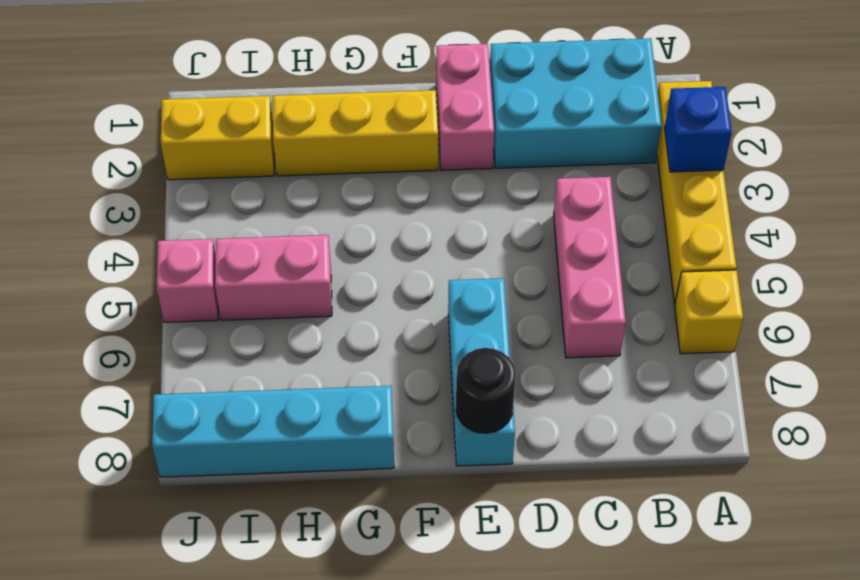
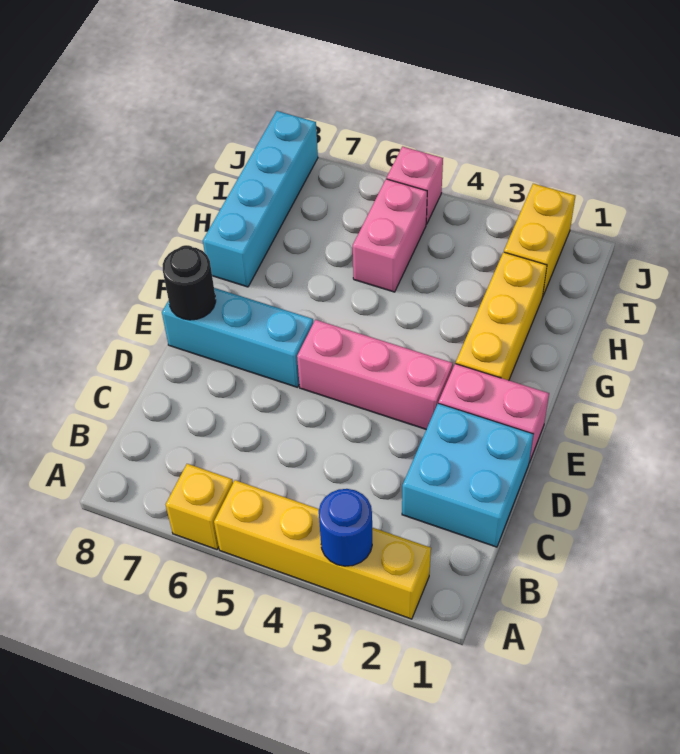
blue brick A3 level 2 -> blue round brick A3 level 2
cyan brick B1:D2 level 1 -> cyan brick C1:D2 level 1
pink brick C4:C6 level 1 -> pink brick E3:E5 level 1

